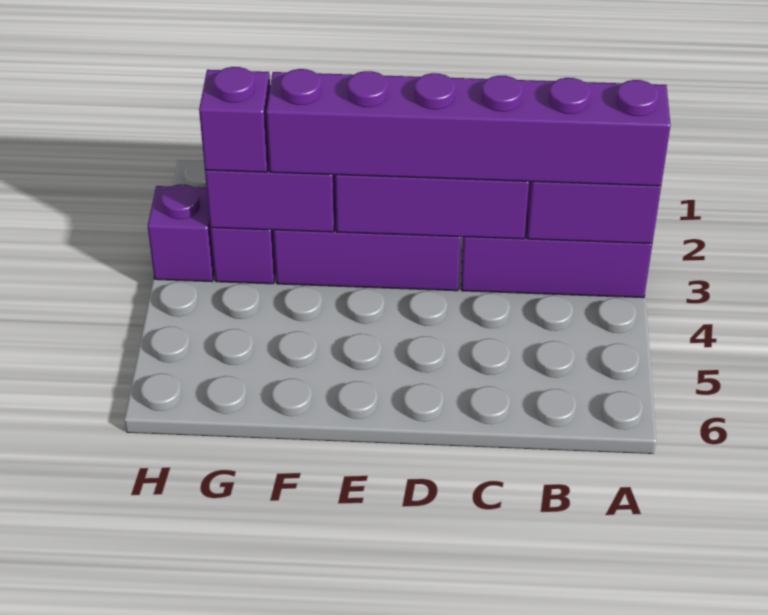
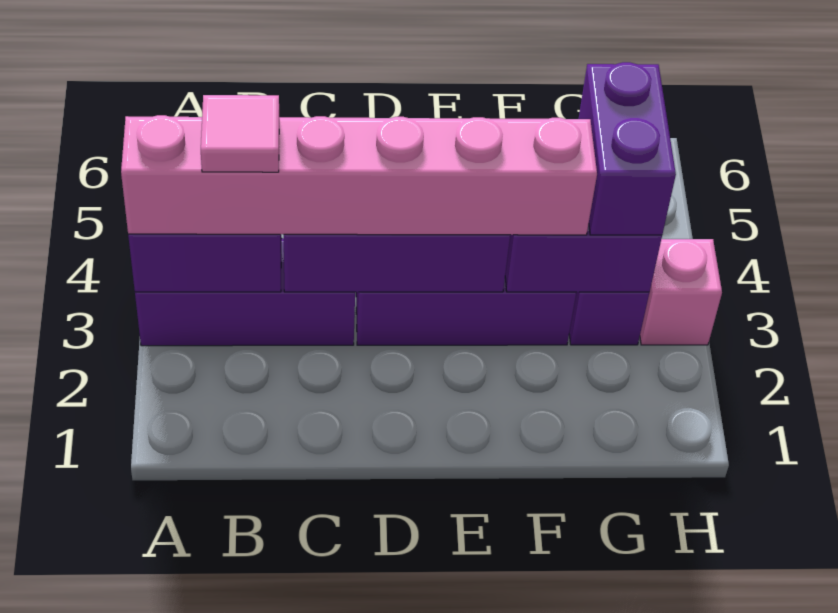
purple brick A3:F3 level 3 -> pink brick A3:F3 level 3
none -> pink tile B3 level 4
purple brick G3 level 3 -> purple brick G3:G4 level 3
purple brick H3 level 1 -> pink brick H3 level 1

